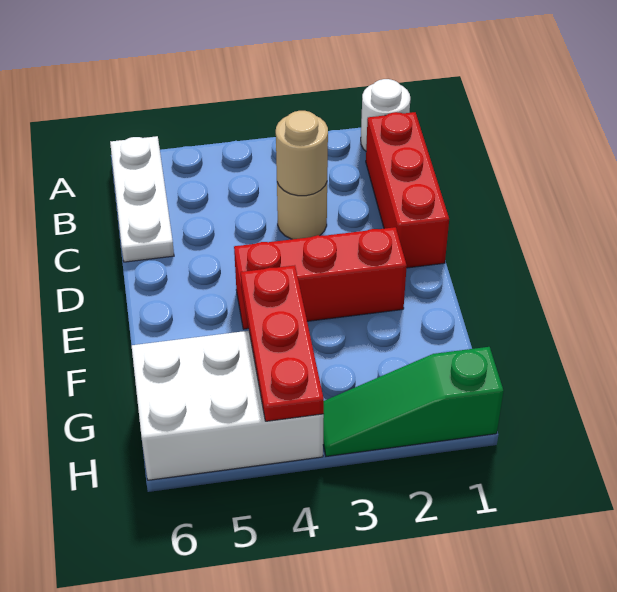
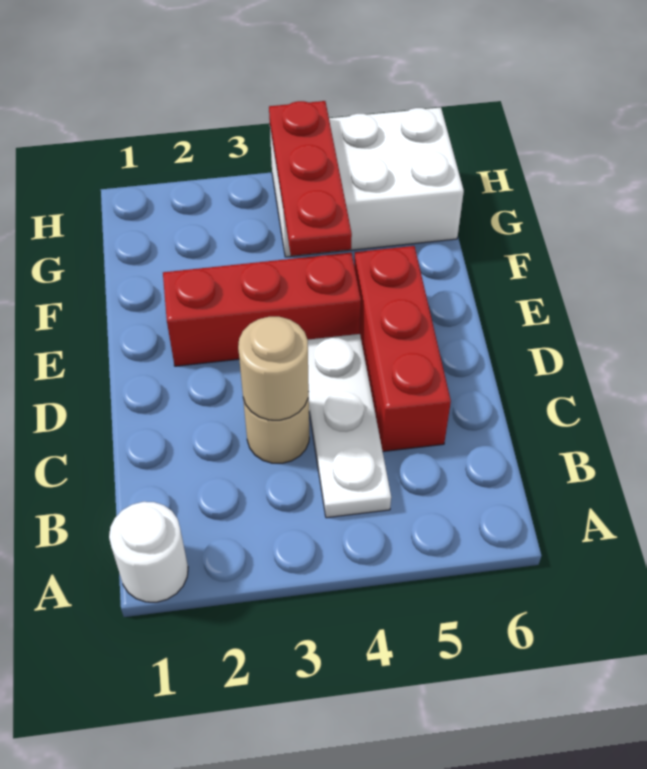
white plate A6:C6 level 1 -> white plate B4:D4 level 1
red brick B1:D1 level 1 -> red brick C5:E5 level 1
green slope H1:H3 level 1 top 1 -> none

